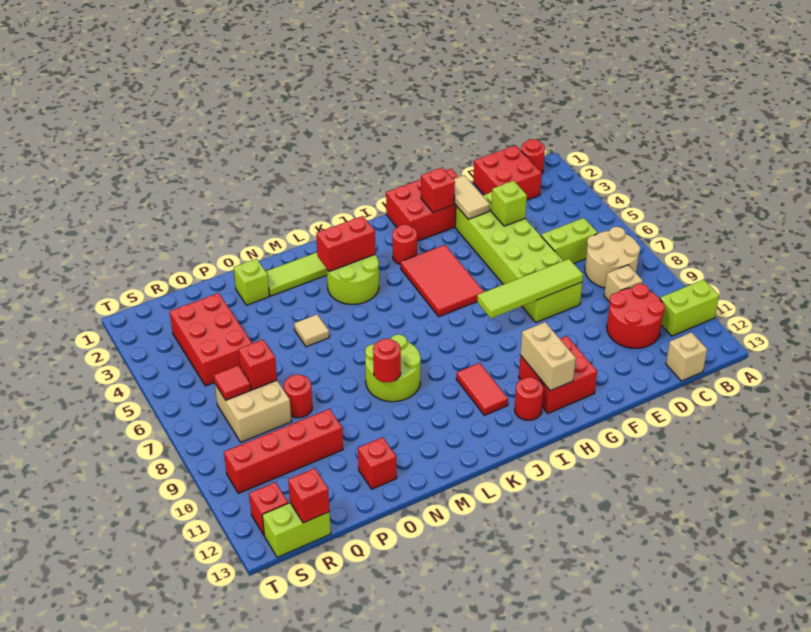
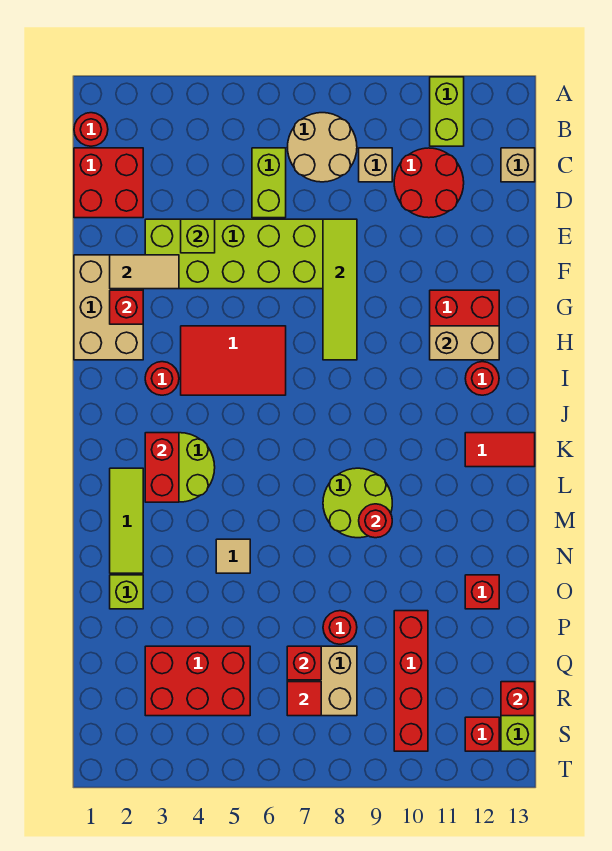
red brick F1:H2 level 1 -> tan brick F1:H2 level 1
red tile J10:J11 level 1 -> red tile K12:K13 level 1

